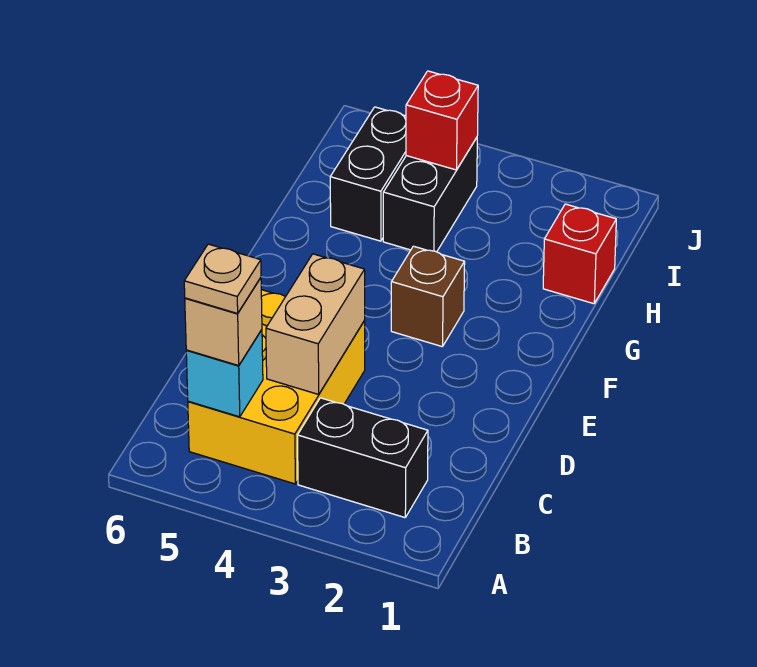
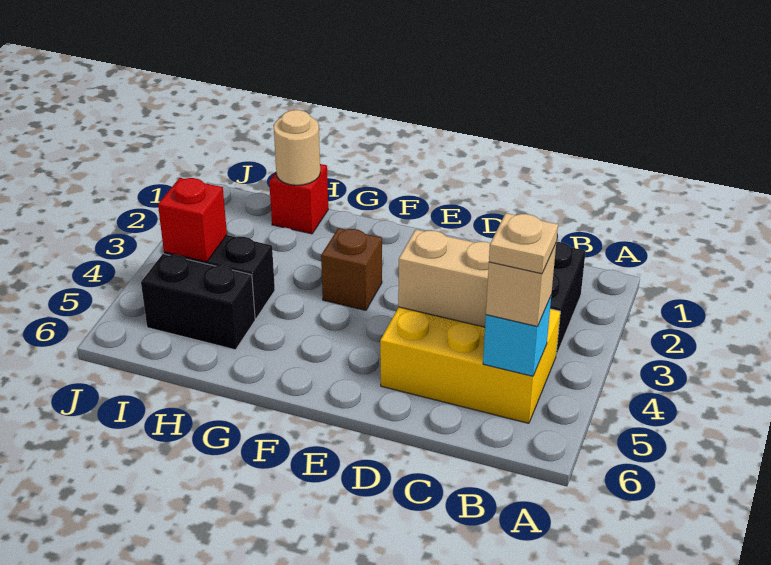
none -> tan round brick H1 level 2

